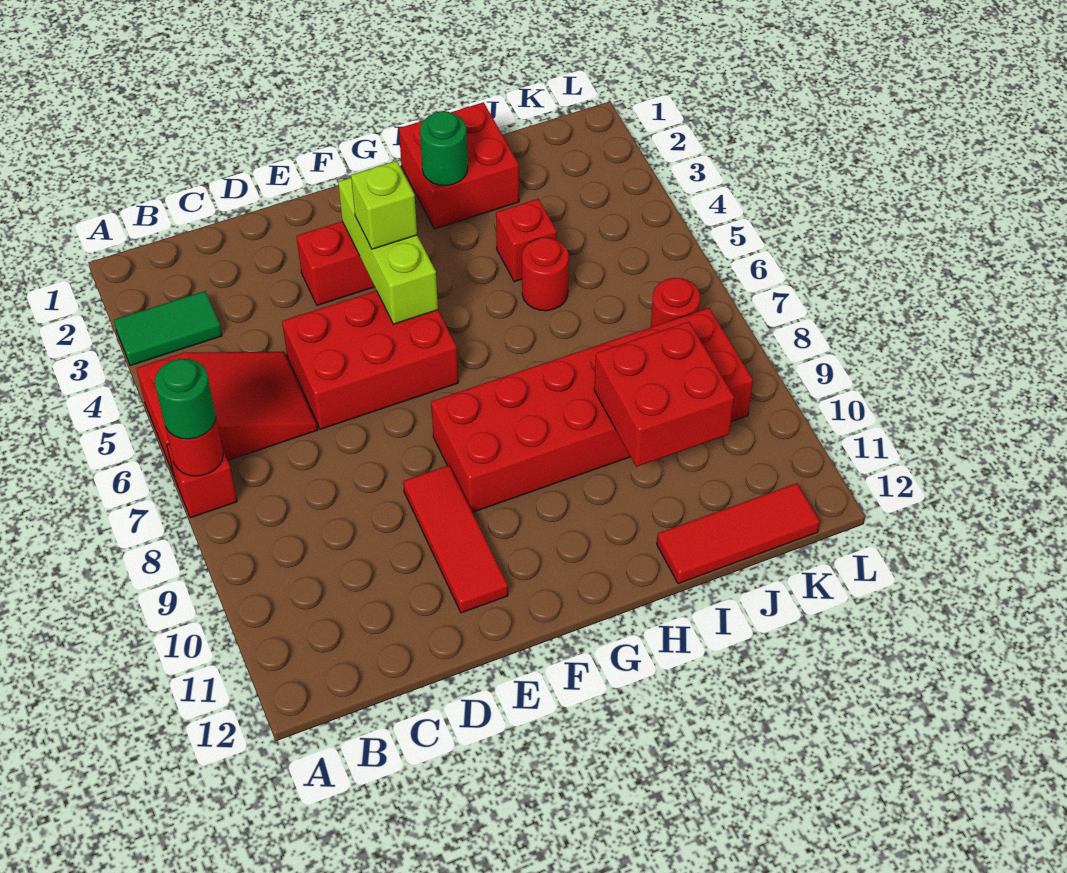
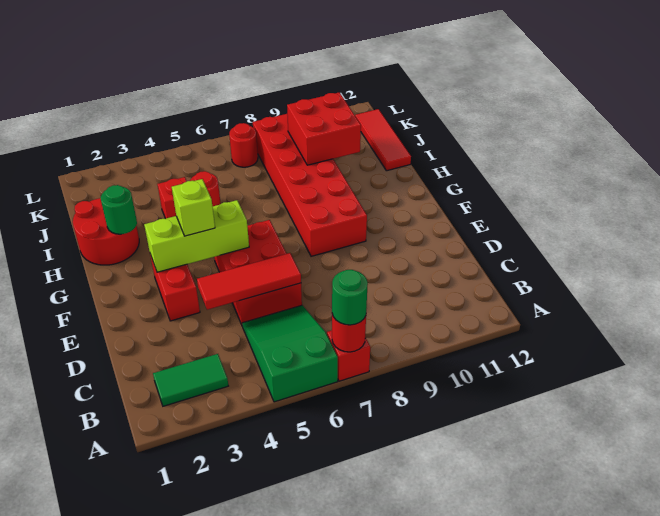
green tile A3:B3 level 1 -> green tile B2:B3 level 1
red slope A5:C6 level 1 top A -> green slope A5:C6 level 1 top A
red tile E9:E11 level 1 -> red tile D4:D6 level 2
red brick H1:I2 level 1 -> red round brick H1:I2 level 1

